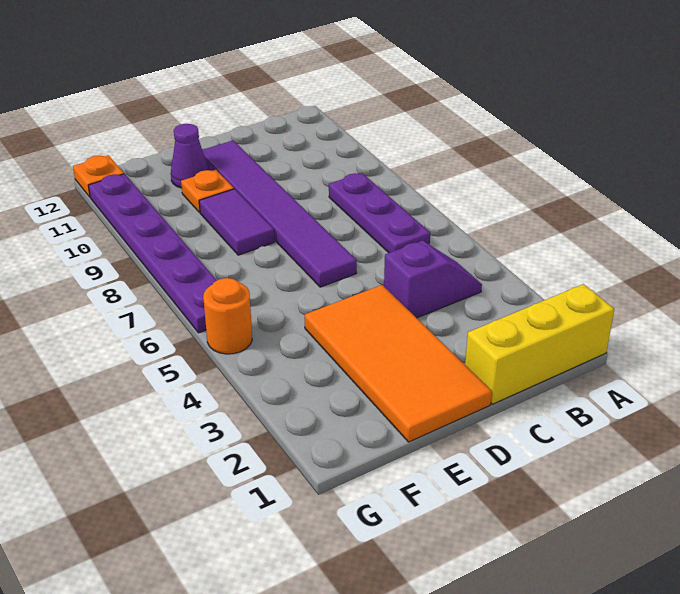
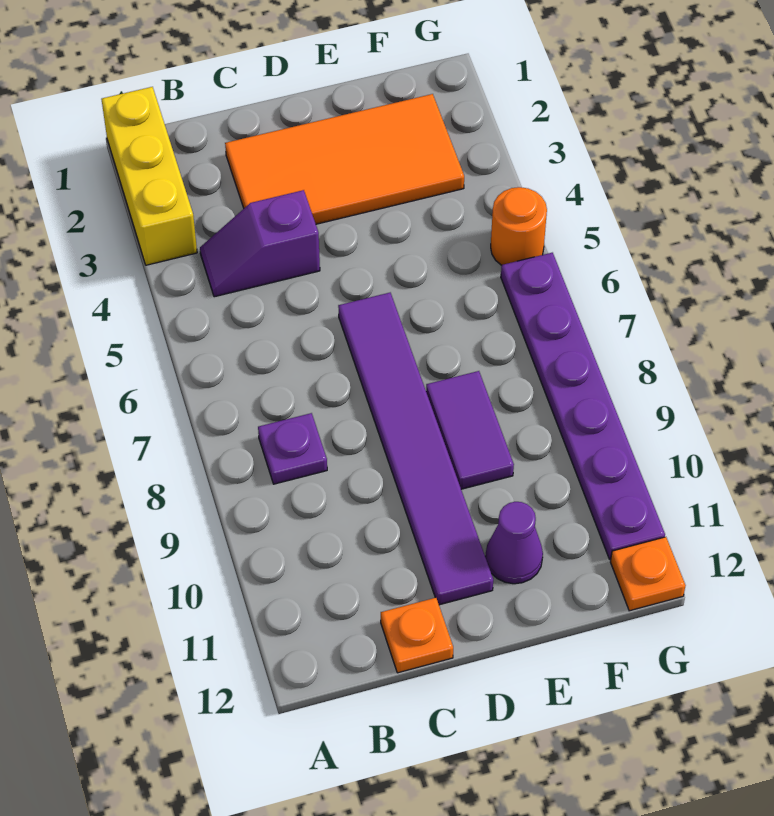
yellow brick A1:C1 level 1 -> yellow brick A1:A3 level 1
purple plate B6:B8 level 1 -> purple plate B8 level 1
orange tile D1:E4 level 1 -> orange tile C2:F3 level 1
orange plate E10 level 1 -> orange plate C12 level 1

